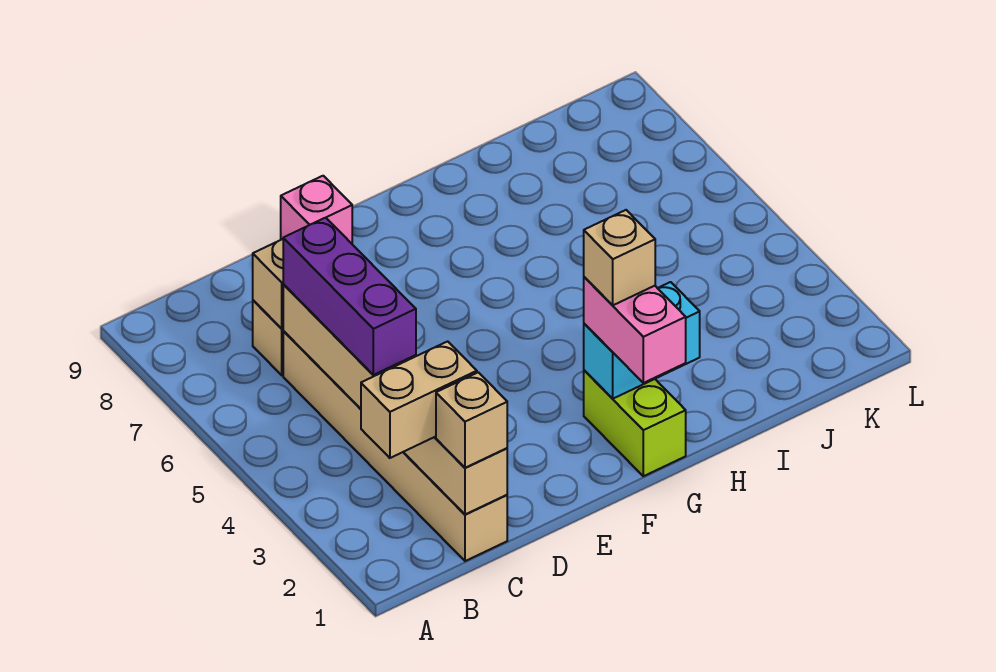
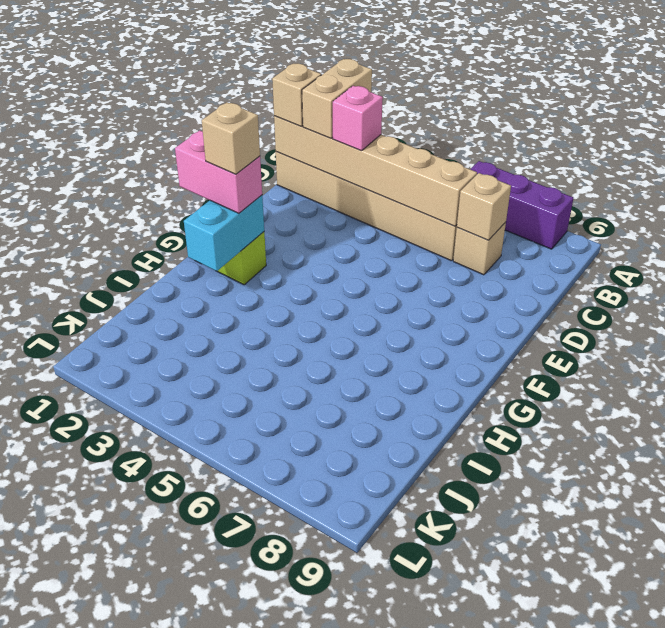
purple brick C4:C6 level 3 -> purple brick A6:A8 level 1
pink brick E9 level 1 -> pink brick C3 level 3

